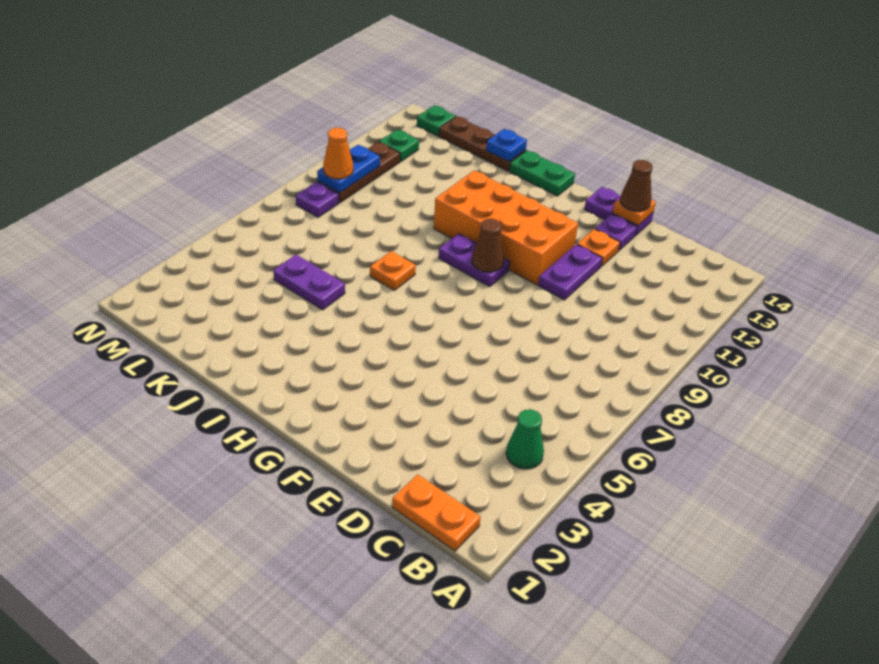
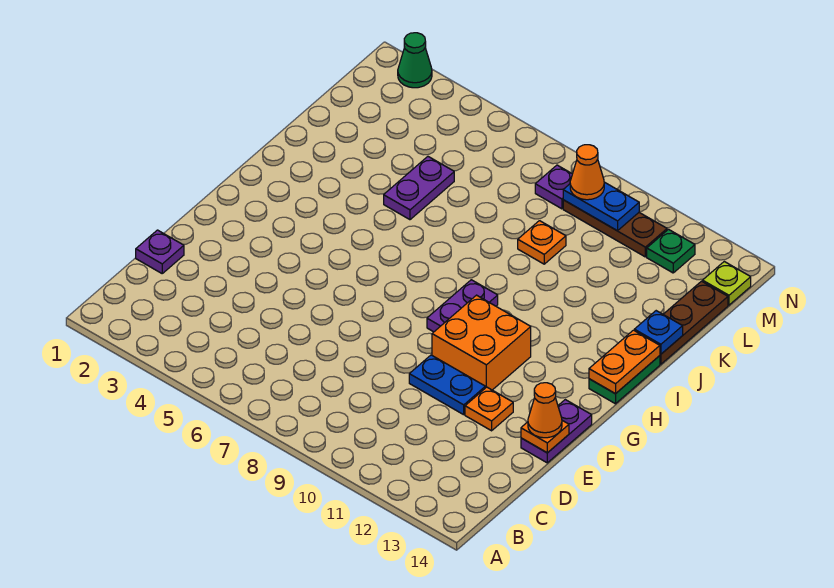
orange plate B1:C1 level 1 -> orange plate H14:I14 level 2
green cone B4 level 1 -> green cone N2 level 1
purple plate E10:E11 level 1 -> blue plate E10:E11 level 1
purple plate E13 level 1 -> purple plate D1 level 1
brown cone E14 level 3 -> orange cone E14 level 3
orange brick F10:I11 level 1 -> orange brick F10:G11 level 1
brown cone G9 level 2 -> none
orange plate I7 level 1 -> orange plate K9 level 1
green plate M14 level 1 -> lime plate M14 level 1

